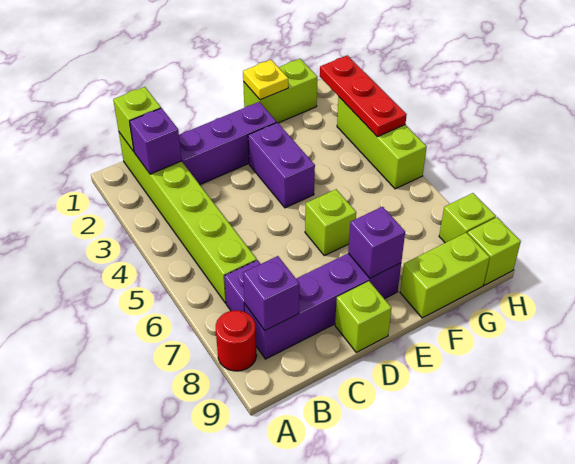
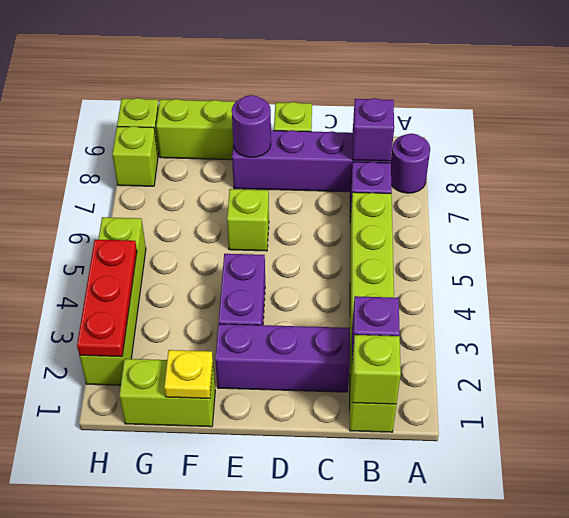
red round brick A8 level 1 -> purple round brick A8 level 1
purple brick E8 level 2 -> purple round brick E8 level 2
lime brick H3:H5 level 1 -> lime brick H2:H5 level 1

